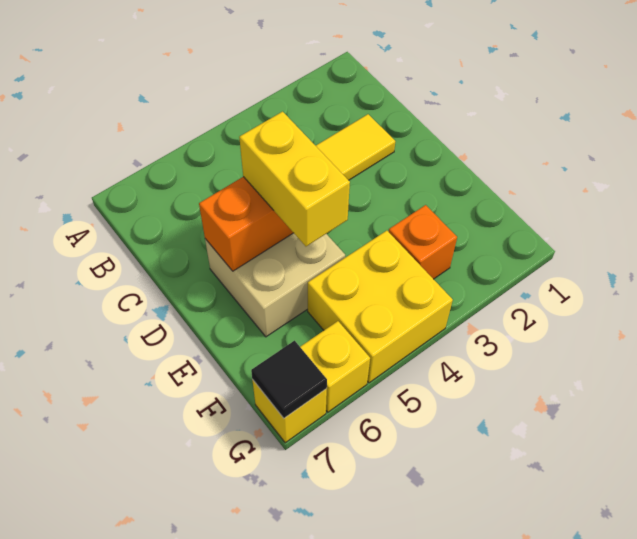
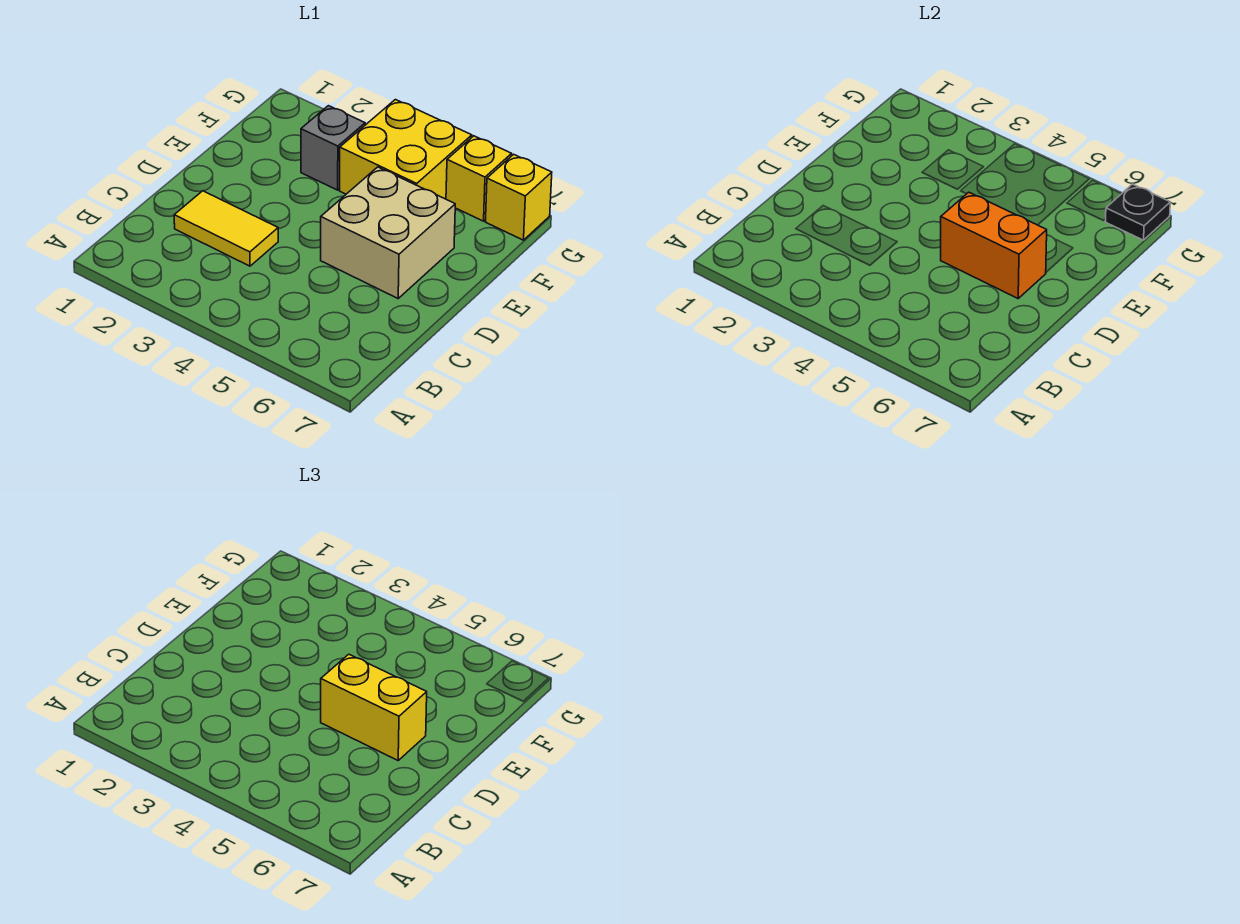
yellow brick D5:E5 level 3 -> yellow brick D5:D6 level 3
orange brick F3 level 1 -> grey brick F3 level 1
black tile G7 level 2 -> black plate G7 level 2

